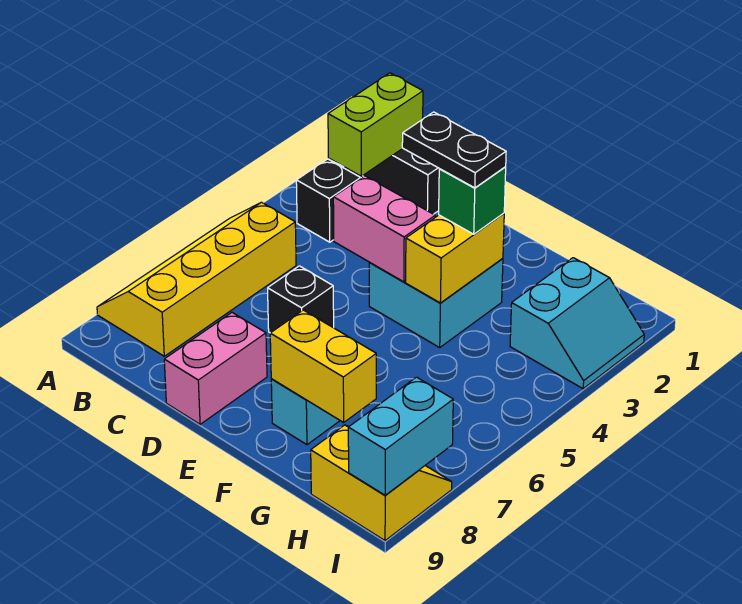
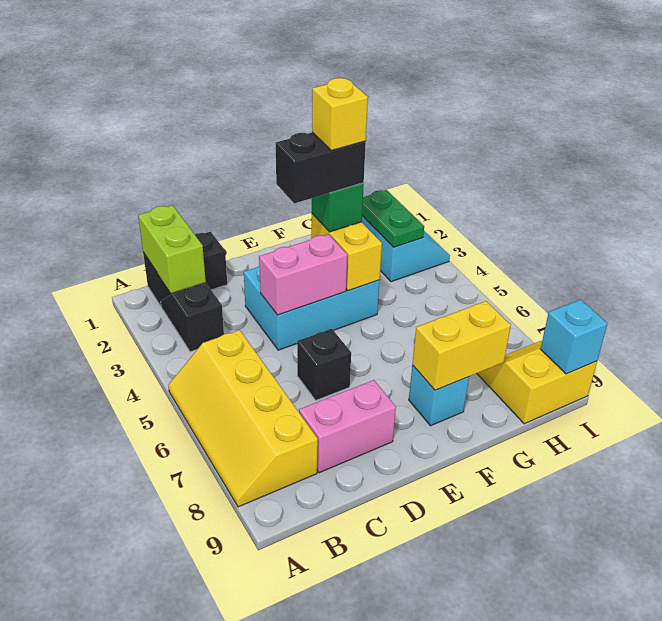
pink brick D8:D9 level 1 -> pink brick C8:D8 level 1
cyan brick E3:F4 level 1 -> cyan brick D3:F4 level 1
black plate E3:F3 level 4 -> black brick E3:F3 level 4
none -> yellow brick F3 level 5
none -> green plate H2:H3 level 2
cyan brick I8:I9 level 2 -> cyan brick I9 level 2

